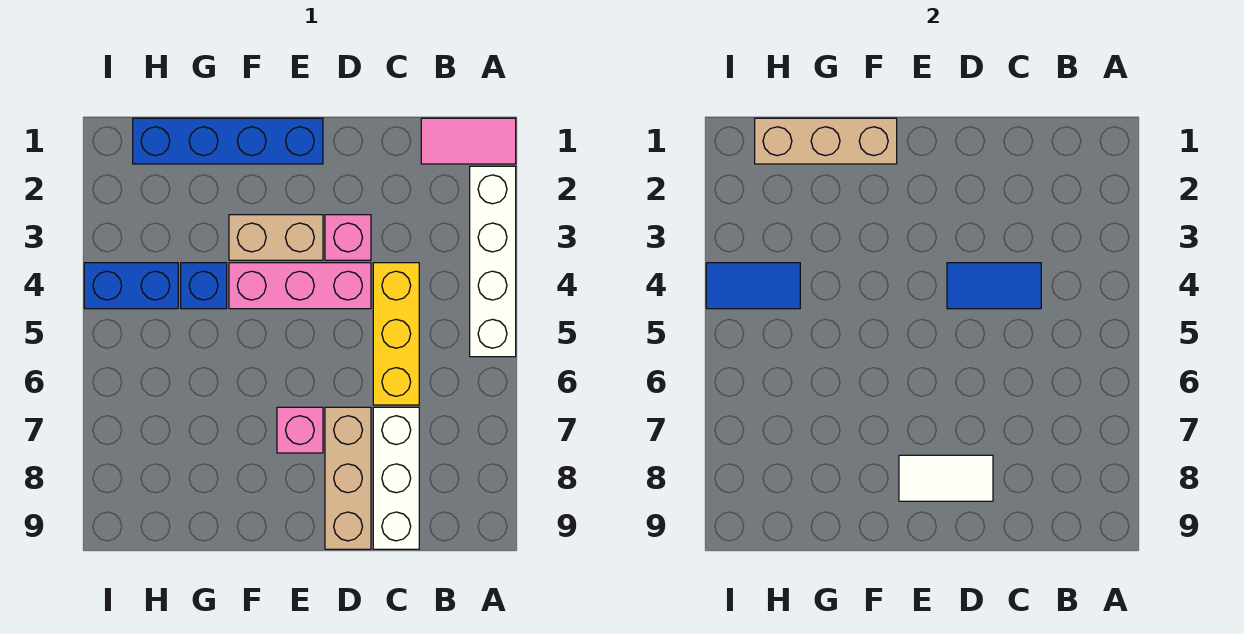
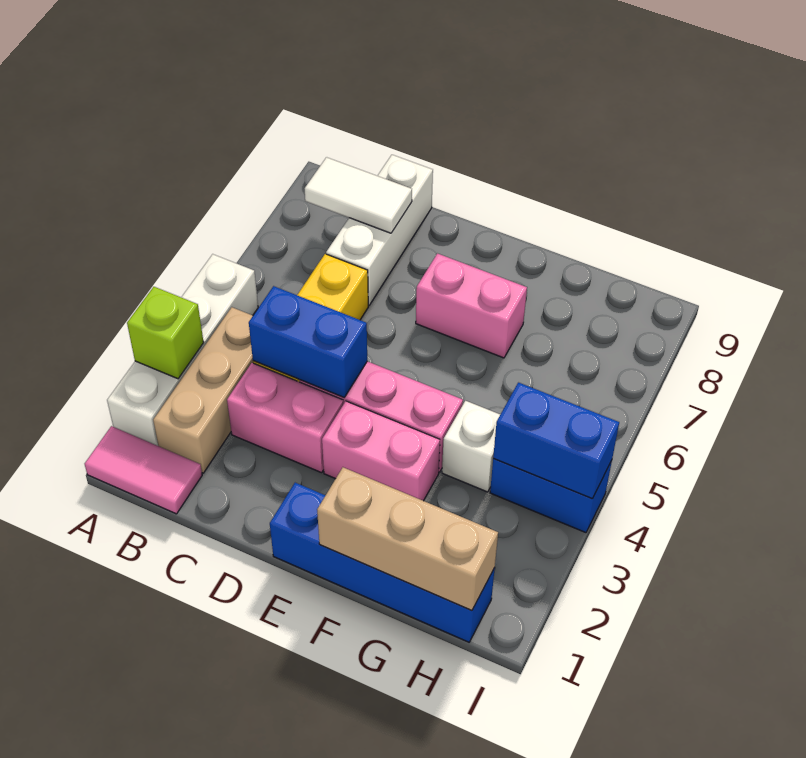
none -> lime brick A3 level 2
blue tile C4:D4 level 2 -> blue brick C4:D4 level 2
pink brick D3 level 1 -> pink brick C3:D3 level 1
tan brick D7:D9 level 1 -> tan brick B2:B4 level 1
white tile D8:E8 level 2 -> white tile B8:C8 level 2
tan brick E3:F3 level 1 -> pink brick E3:F3 level 1
pink brick E7 level 1 -> pink brick E7:F7 level 1
blue brick G4 level 1 -> white brick G4 level 1
blue tile H4:I4 level 2 -> blue brick H4:I4 level 2

